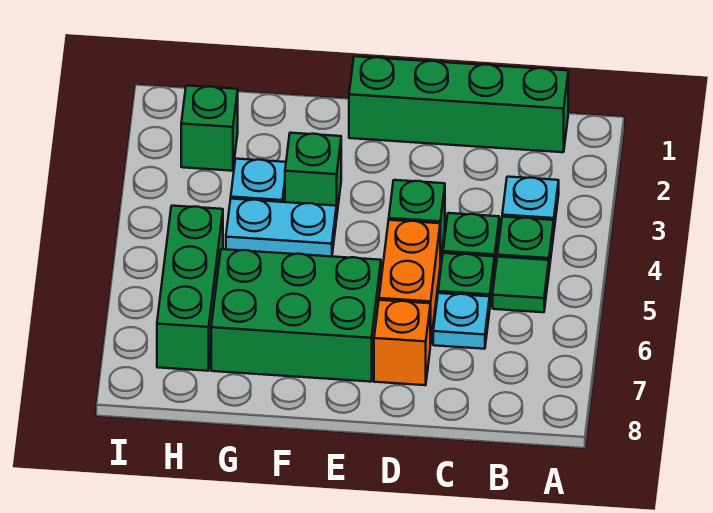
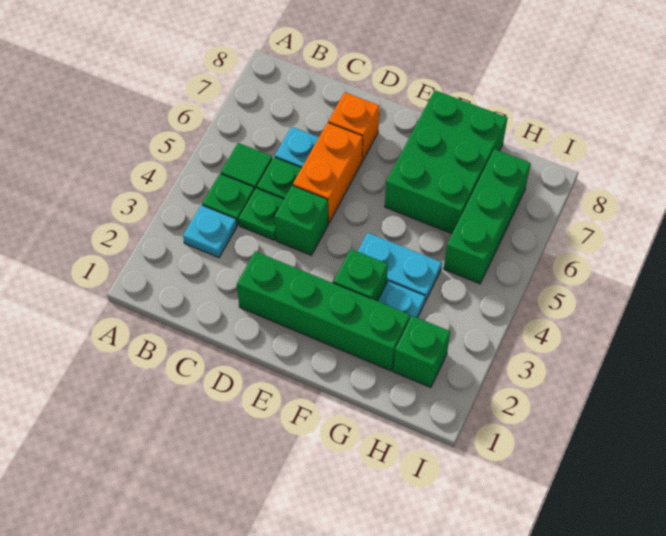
green brick B1:E1 level 1 -> green brick D2:G2 level 1
green brick E6:G7 level 1 -> green brick F6:G8 level 1

